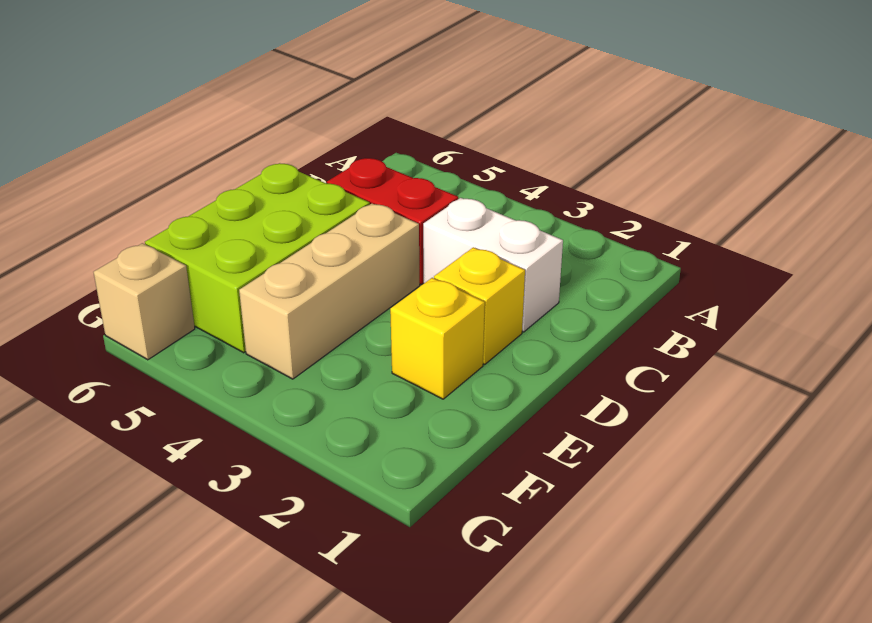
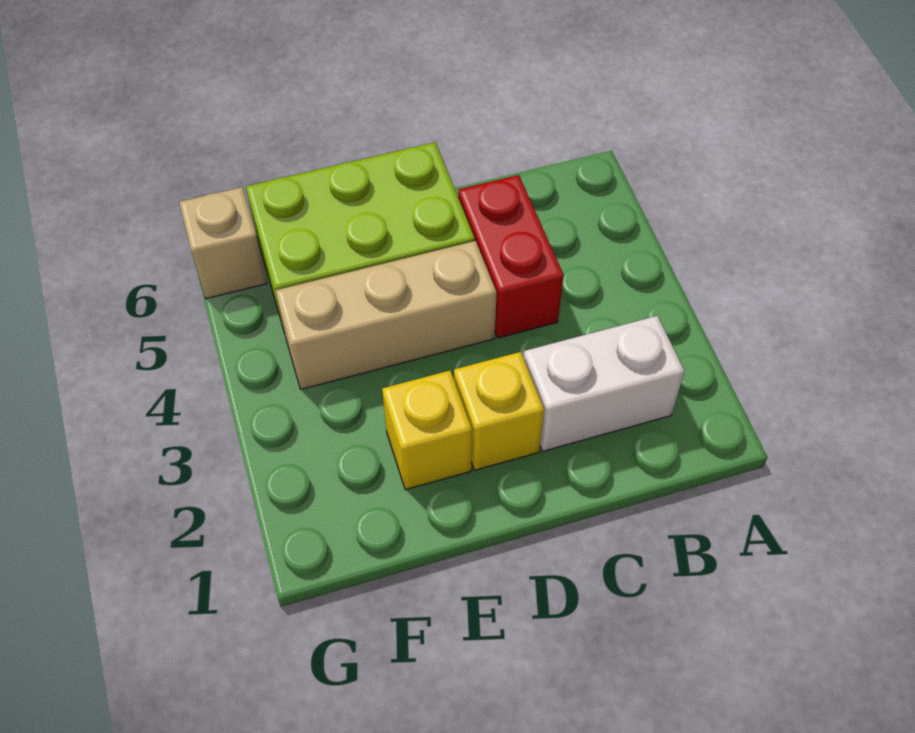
white brick C2:C3 level 1 -> white brick B2:C2 level 1

